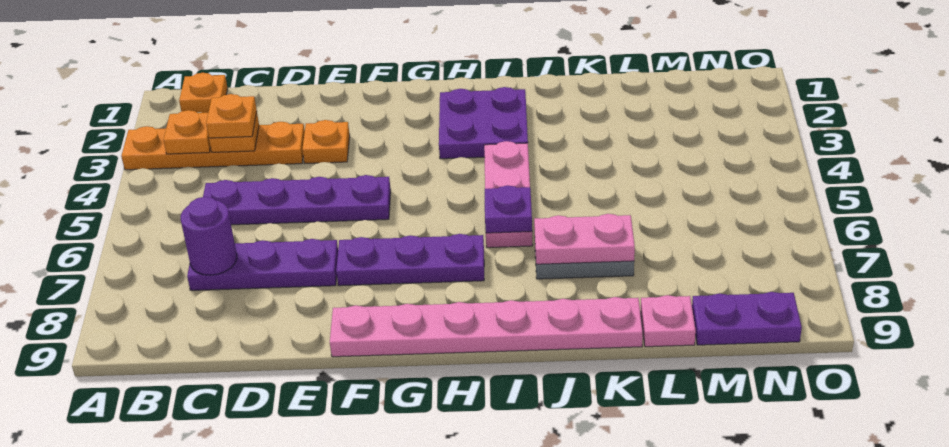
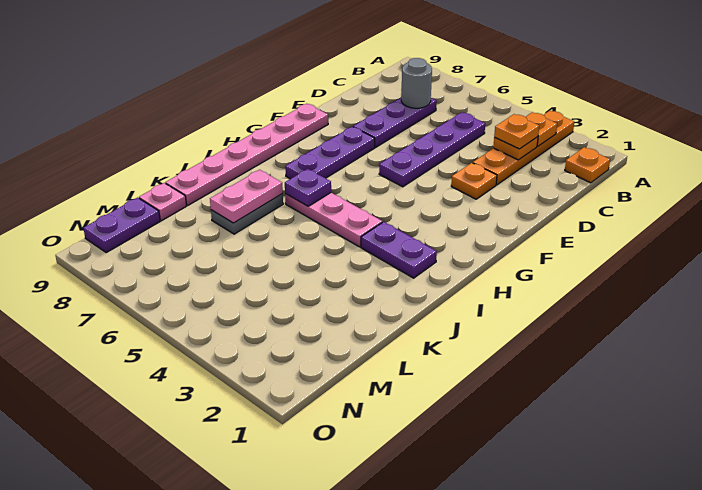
purple round brick C7 level 2 -> grey round brick C7 level 2
purple plate H2:I3 level 1 -> purple plate I2:I3 level 1

